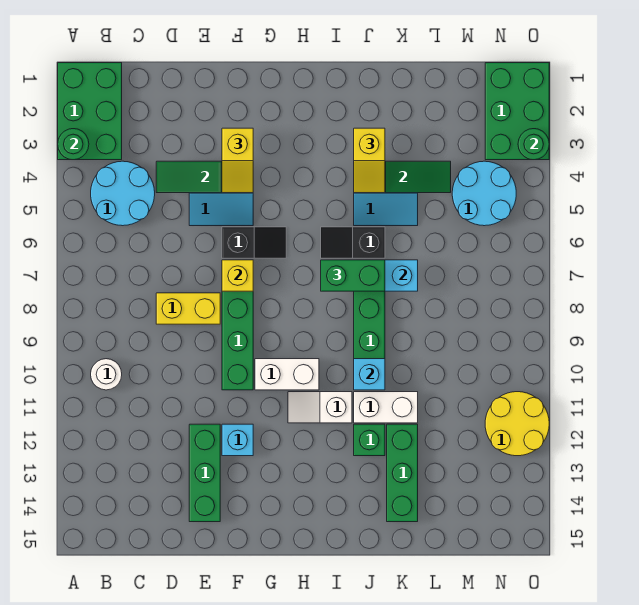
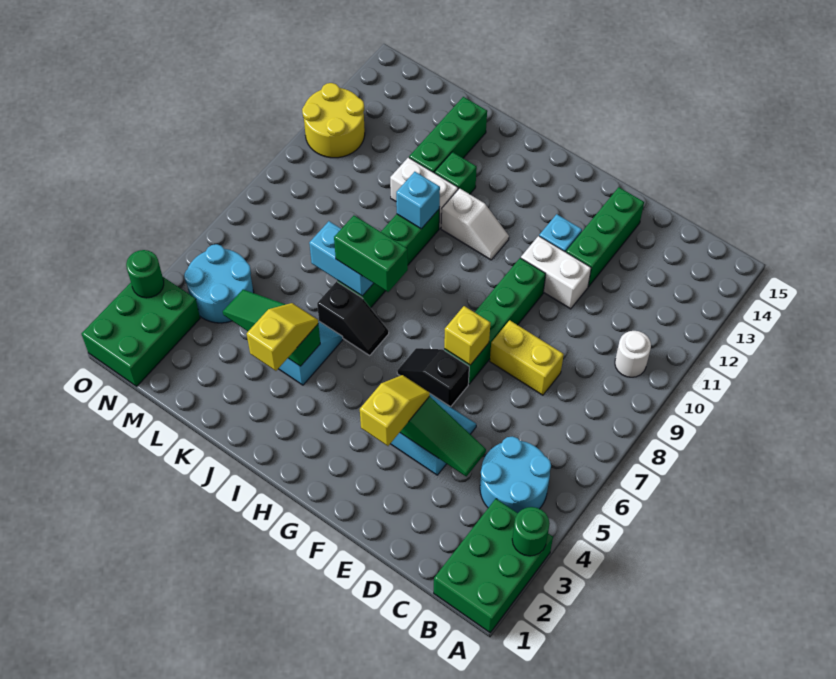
white brick G10:H10 level 1 -> white brick E11:F11 level 1

